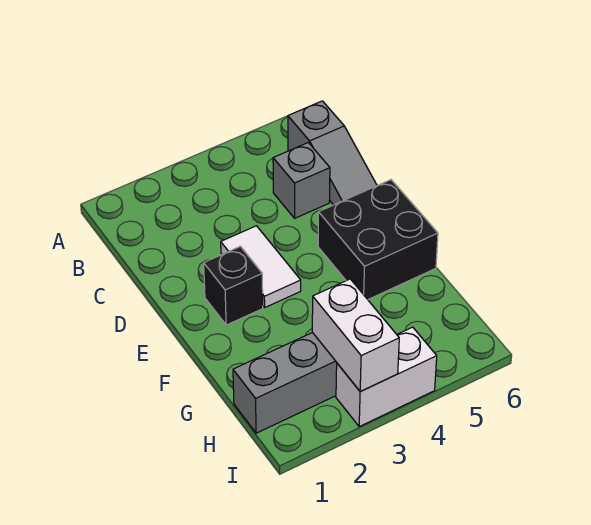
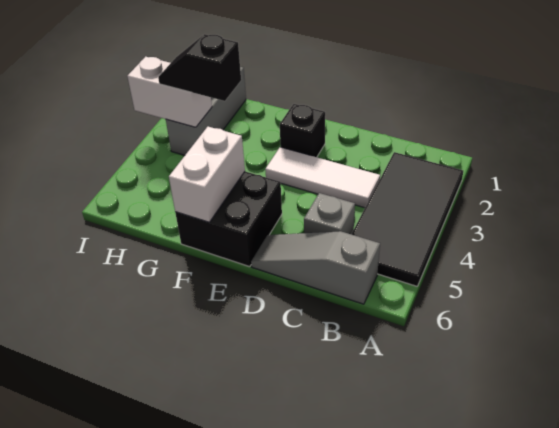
none -> black tile A2:B5 level 1
white tile D3:E3 level 1 -> white tile C3:E3 level 1
none -> black slope G3:H3 level 3 top G
white brick I3:I4 level 1 -> white brick F5:F6 level 2

